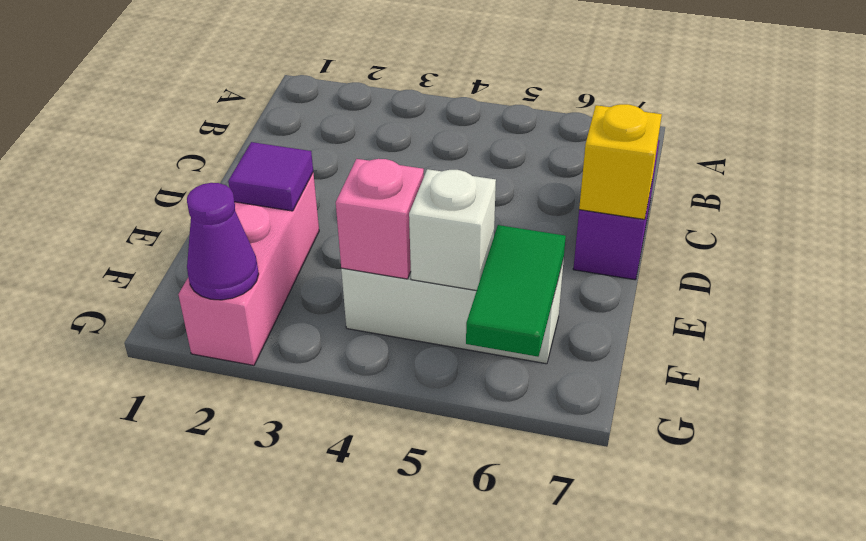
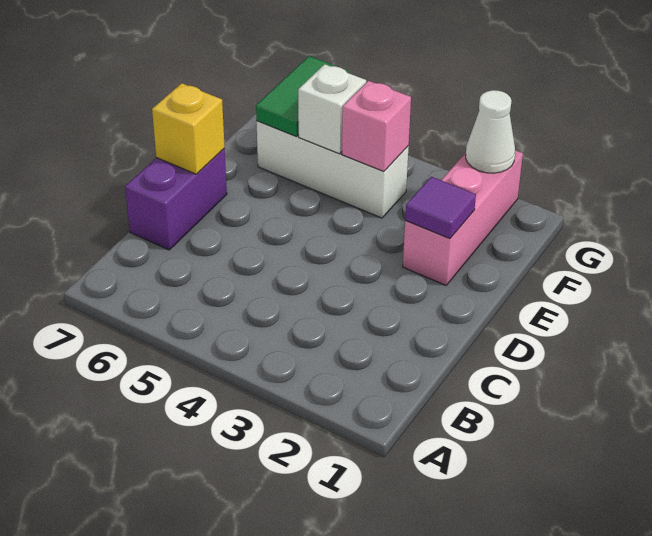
purple cone G2 level 2 -> white cone G2 level 2

